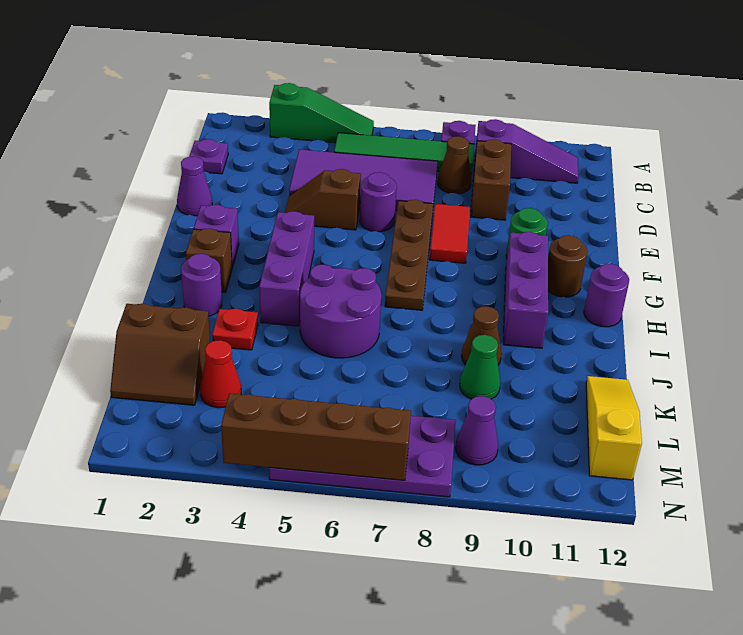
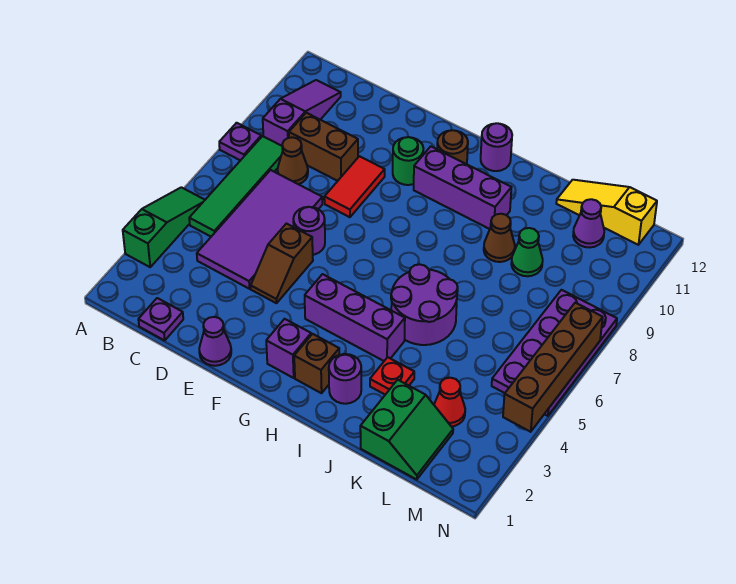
brown plate E7:H7 level 1 -> none
red tile E8:F8 level 1 -> red tile E8:E9 level 1
brown slope K1:L2 level 1 top K -> green slope K1:L2 level 1 top K
purple cone M9 level 1 -> purple cone L11 level 1

